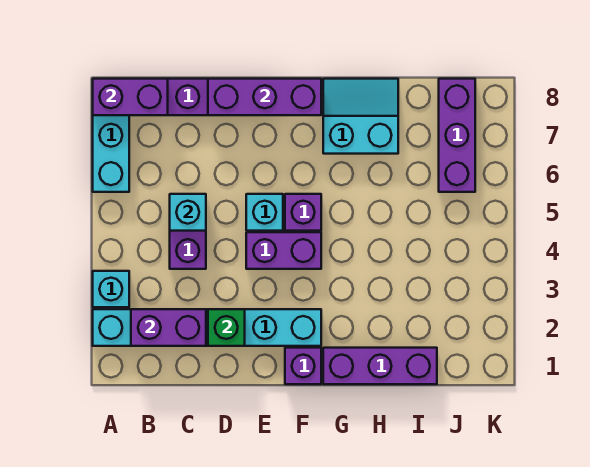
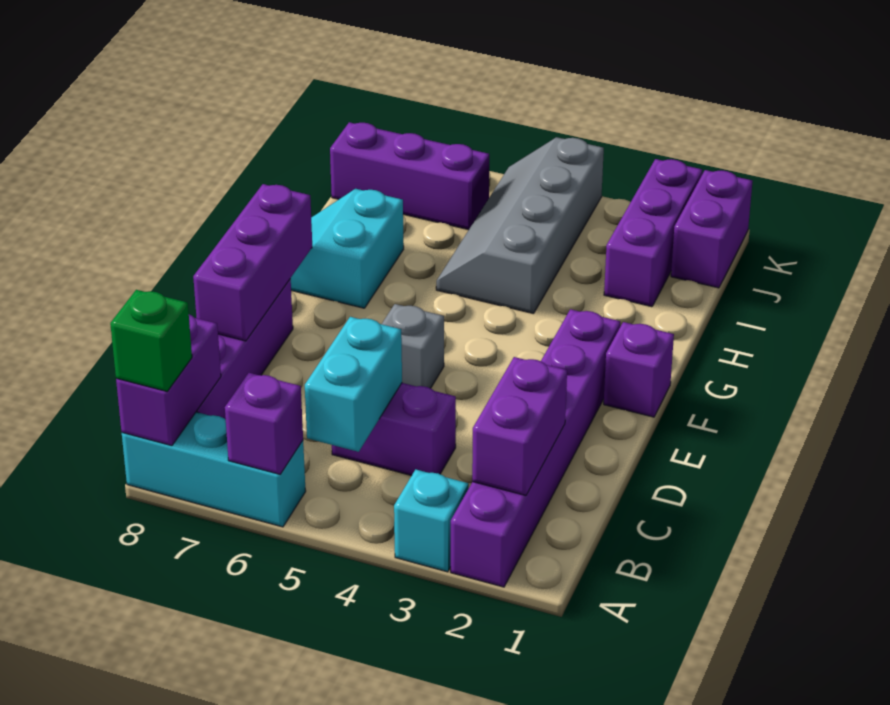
cyan brick A2:F2 level 1 -> purple brick A2:F2 level 1
cyan brick C5 level 2 -> cyan brick B5:C5 level 2
green brick D2 level 2 -> green brick A8 level 3
purple brick E4:F4 level 1 -> purple brick J1:K1 level 1
cyan brick E5 level 1 -> grey brick E5 level 1
purple brick F5 level 1 -> purple brick A6 level 2
purple brick G1:I1 level 1 -> purple brick I2:K2 level 1
none -> grey slope H4:K5 level 1 top 4

